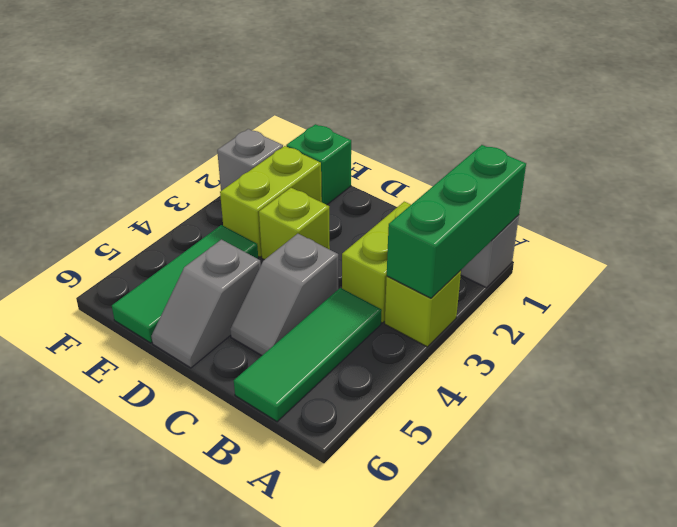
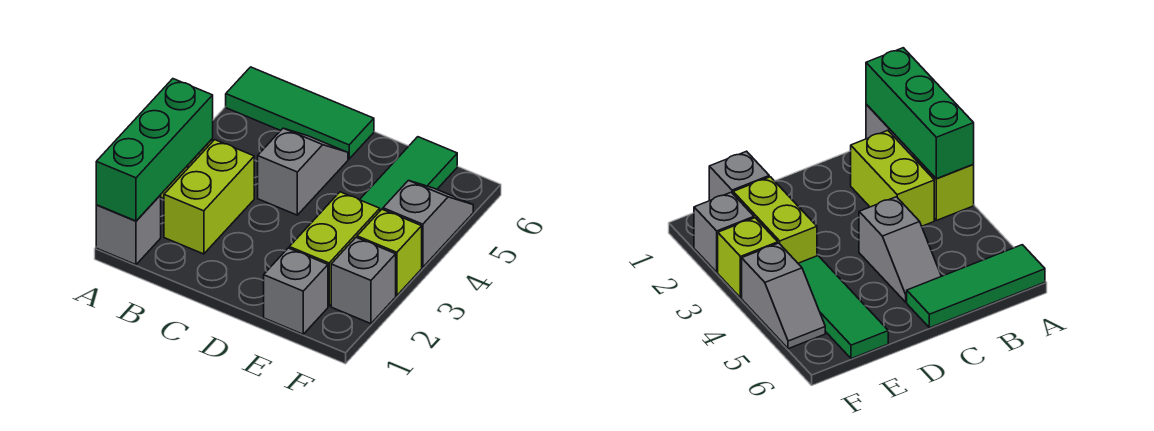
green tile B4:B6 level 1 -> green tile A6:C6 level 1
lime brick D3 level 1 -> lime brick F3 level 1
grey slope D5:D6 level 1 top 5 -> grey slope F4:F5 level 1 top 4
green brick E1 level 1 -> grey brick E1 level 1

